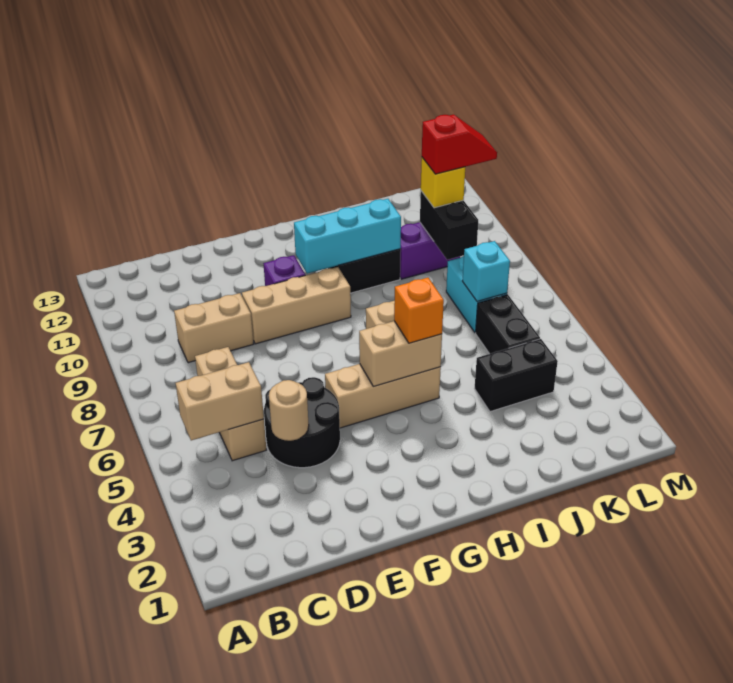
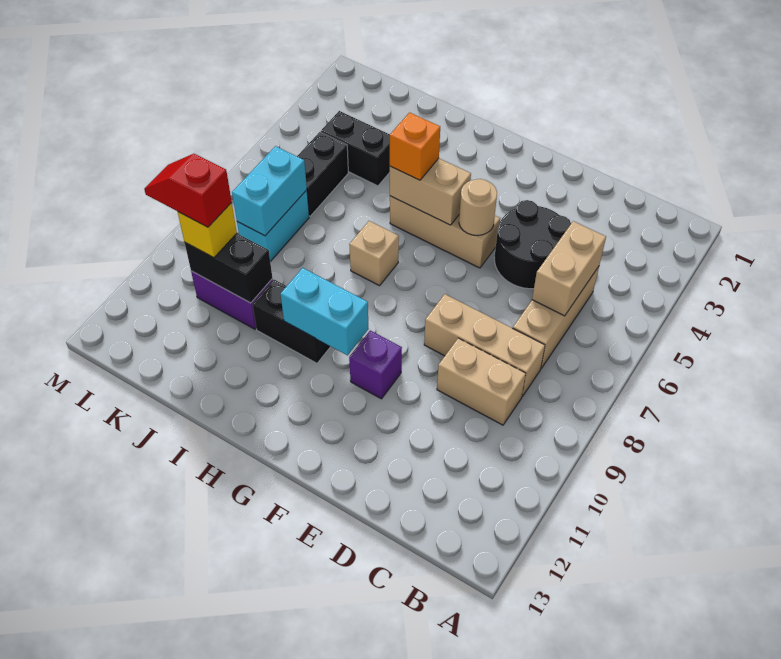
tan brick B5:C5 level 2 -> tan brick C5:C6 level 2
tan round brick D4 level 2 -> tan round brick F5 level 2
tan brick E9:G9 level 1 -> tan brick C8:E8 level 1
cyan brick G10:I10 level 2 -> cyan brick G10:H10 level 2
cyan brick K7 level 2 -> cyan brick K7:K8 level 2
black brick K9:K10 level 2 -> black brick J10:K10 level 2

